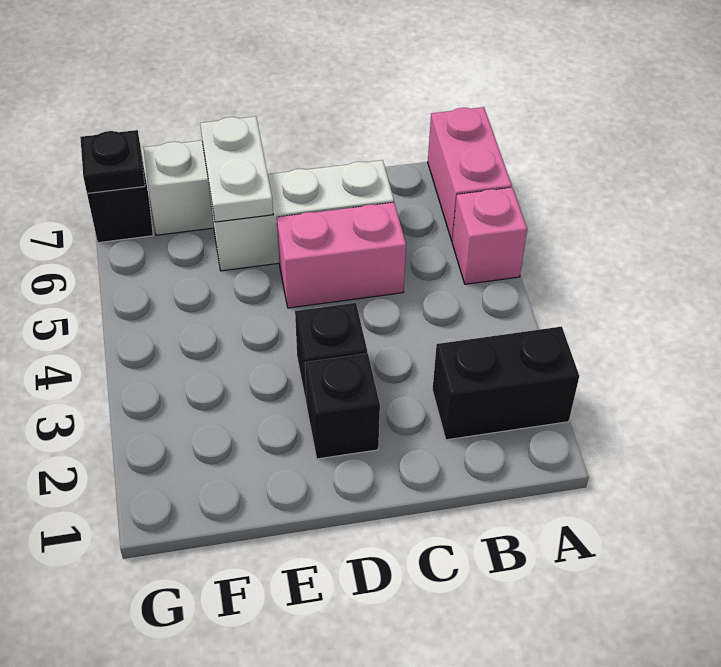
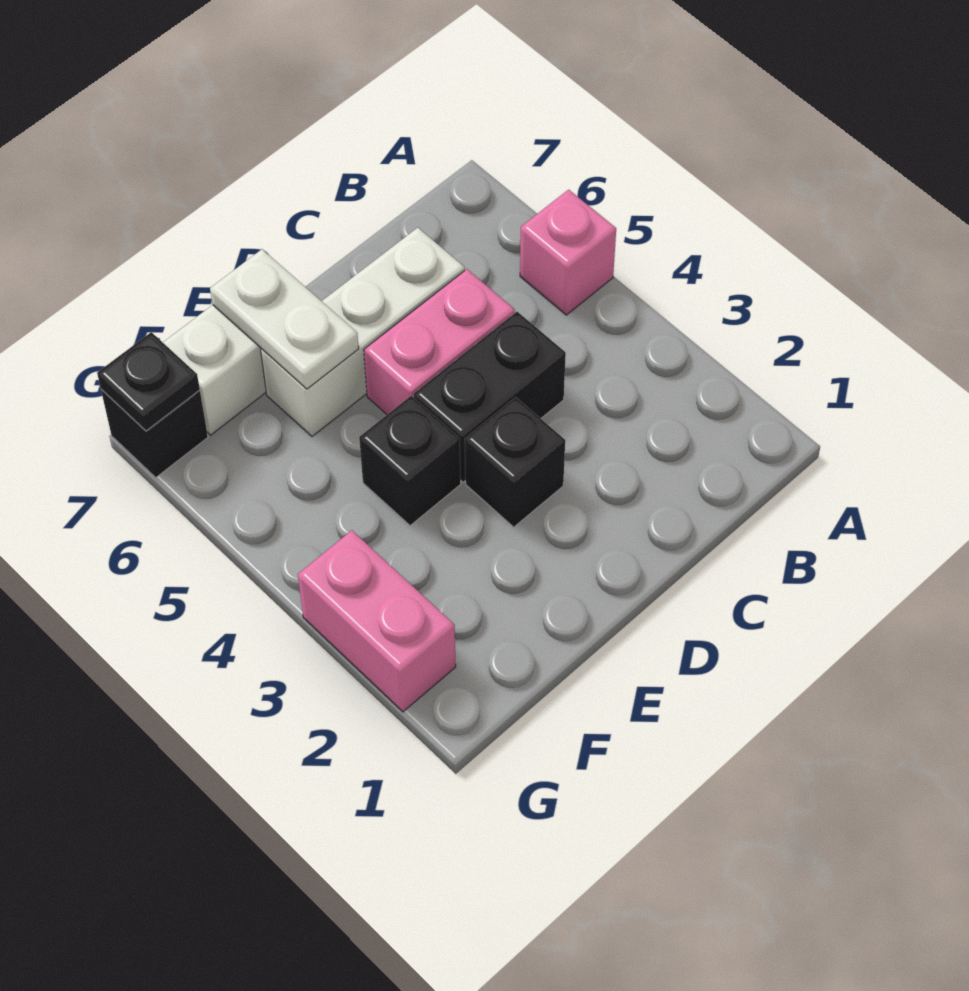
black brick A2:B2 level 1 -> black brick C4:D4 level 1
pink brick A6:A7 level 1 -> pink brick G2:G3 level 1
black brick D2 level 1 -> black brick E4 level 1

